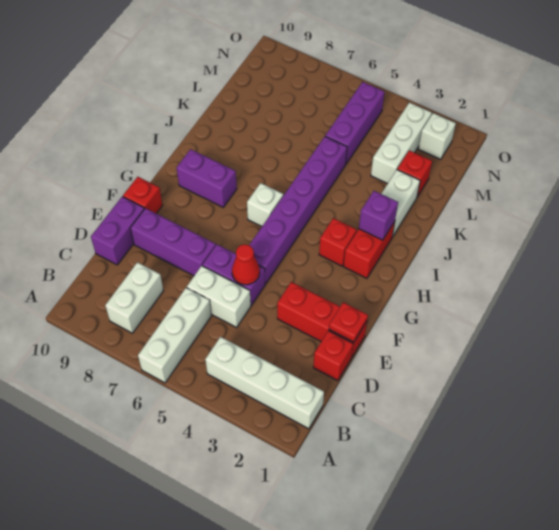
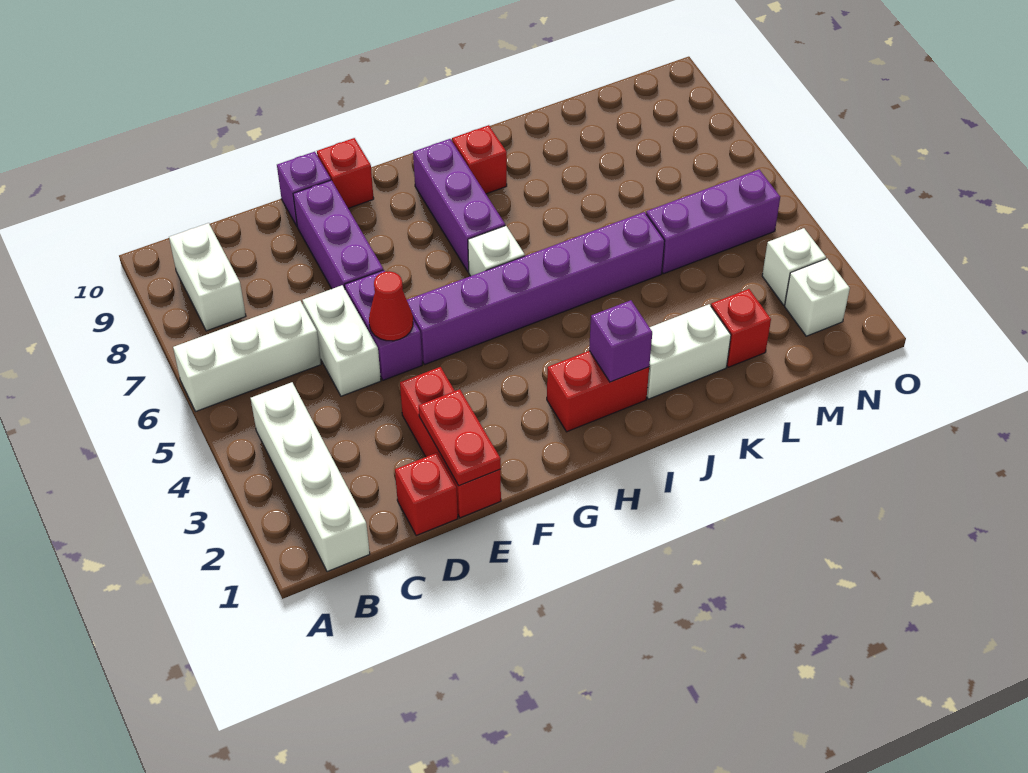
white brick B8:C8 level 1 -> white brick B8:B9 level 1
purple brick D10:E10 level 1 -> purple brick E10 level 1
red plate E1 level 2 -> red plate E1:E2 level 2
red brick H3 level 1 -> red brick I9 level 1
purple brick H8:H9 level 1 -> purple brick H7:H9 level 1
white brick L3:N3 level 1 -> white brick N3 level 1

